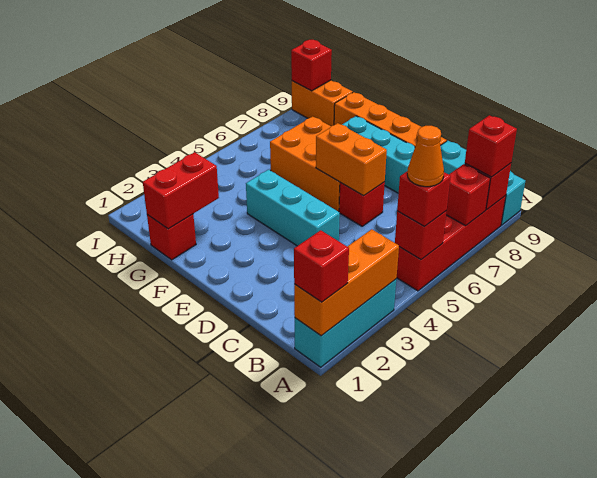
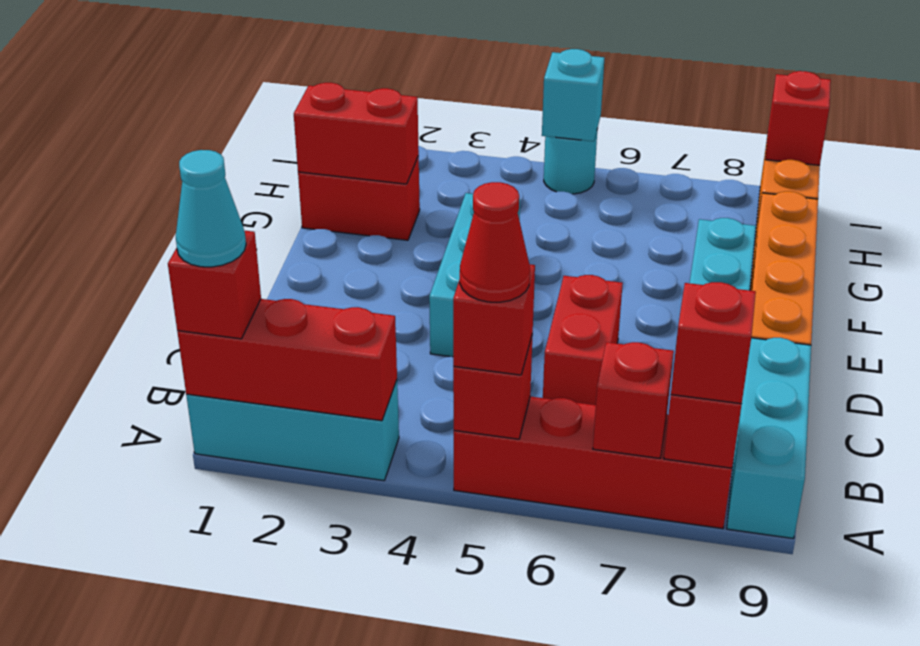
orange brick A1:A3 level 2 -> red brick A1:A3 level 2
none -> cyan cone A1 level 4
orange cone A5 level 4 -> red cone A5 level 4
red brick D6 level 1 -> red brick C6:D6 level 1
orange brick D6:E6 level 2 -> none
orange brick E6:G7 level 1 -> none
red brick G1 level 1 -> red brick G1:G2 level 1
none -> cyan round brick I5 level 1
none -> cyan brick I5 level 2

